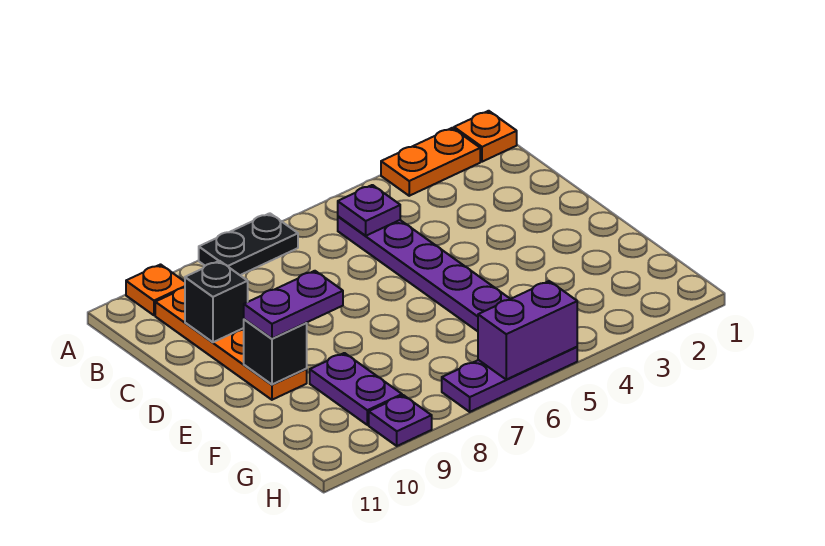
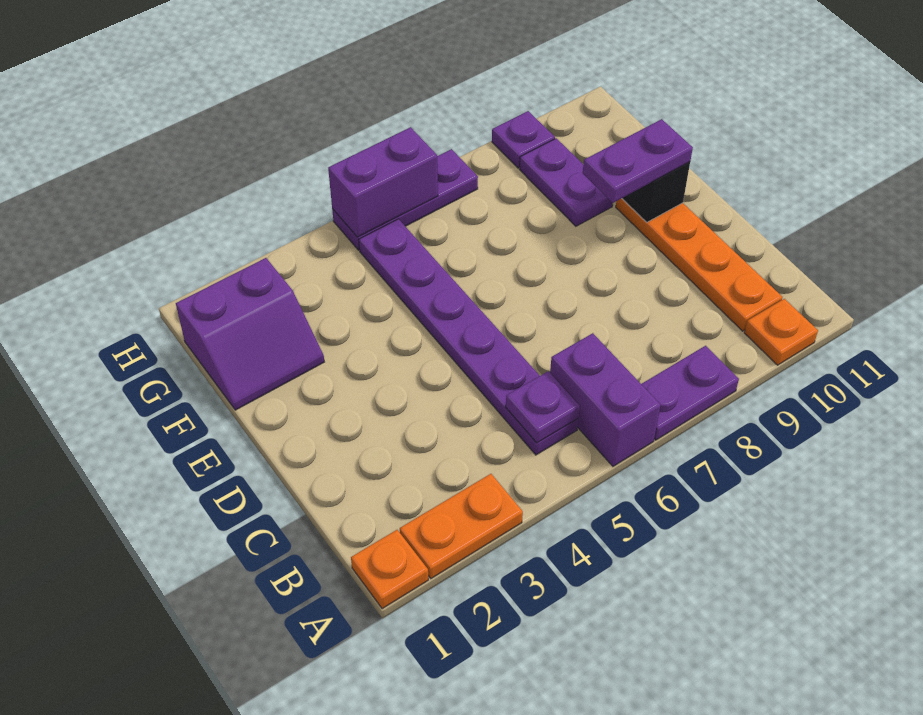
none -> purple brick A6:B6 level 1
black plate A7:A8 level 1 -> purple plate A7:A8 level 1
black brick C10 level 2 -> none
none -> purple slope F1:G2 level 1 top G

